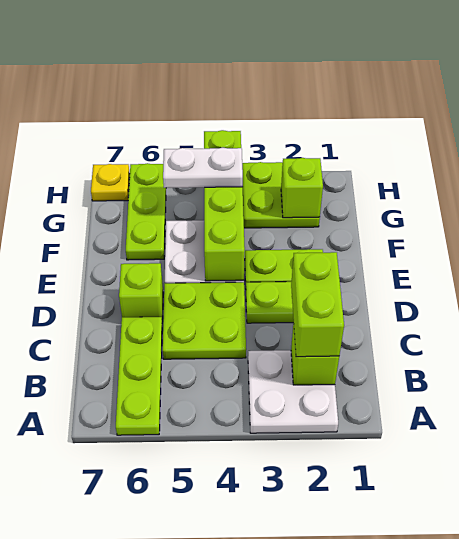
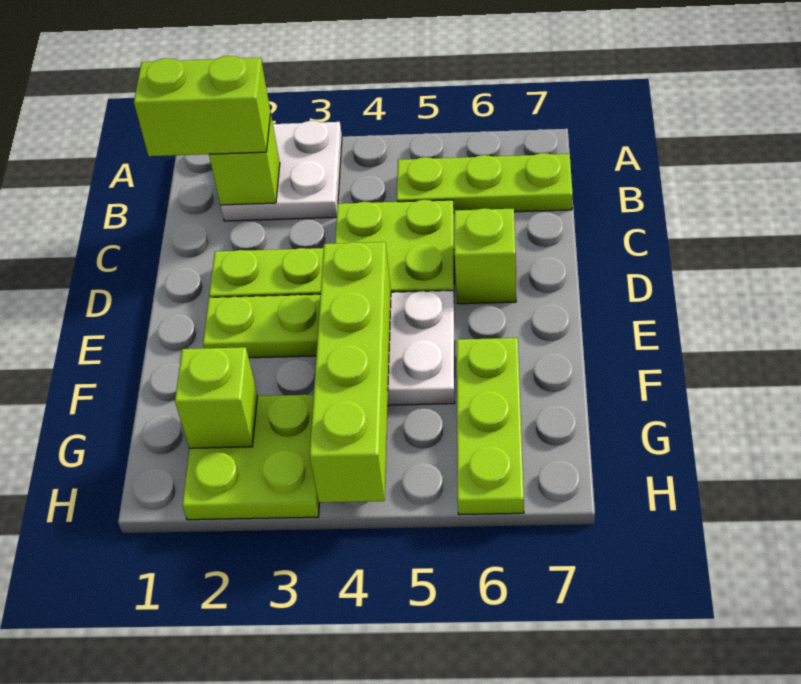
lime plate A6:C6 level 1 -> lime plate B5:B7 level 1
lime brick B2:C2 level 3 -> lime brick B1:B2 level 3
white plate G4:G5 level 3 -> none
yellow plate H7 level 1 -> none

